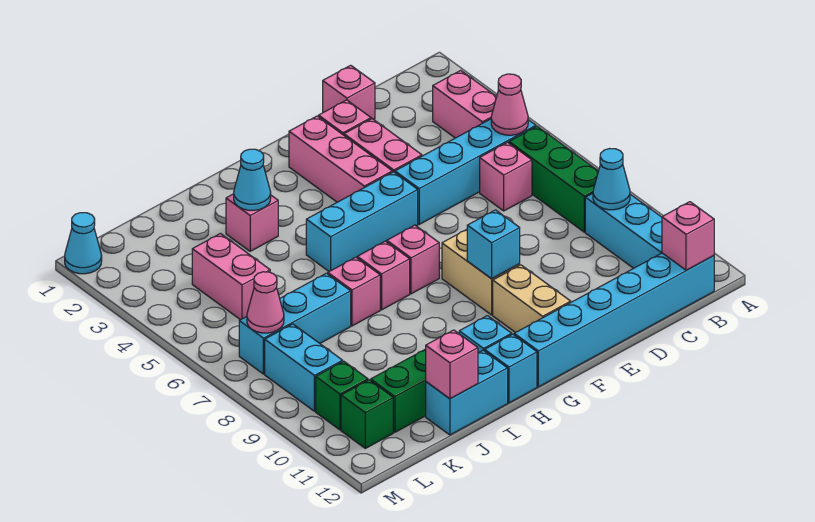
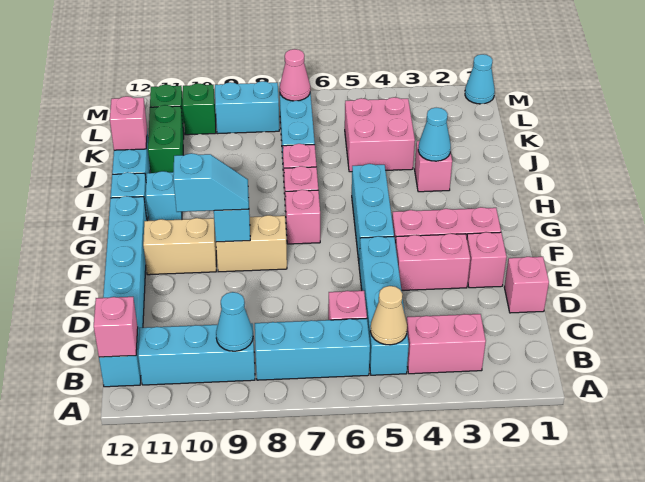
pink cone B5 level 2 -> tan cone B5 level 2
green brick B6:B8 level 1 -> cyan brick B6:B8 level 1
none -> cyan slope F9:F10 level 3 top 10
pink brick K4:K5 level 1 -> pink brick J4:K5 level 1

